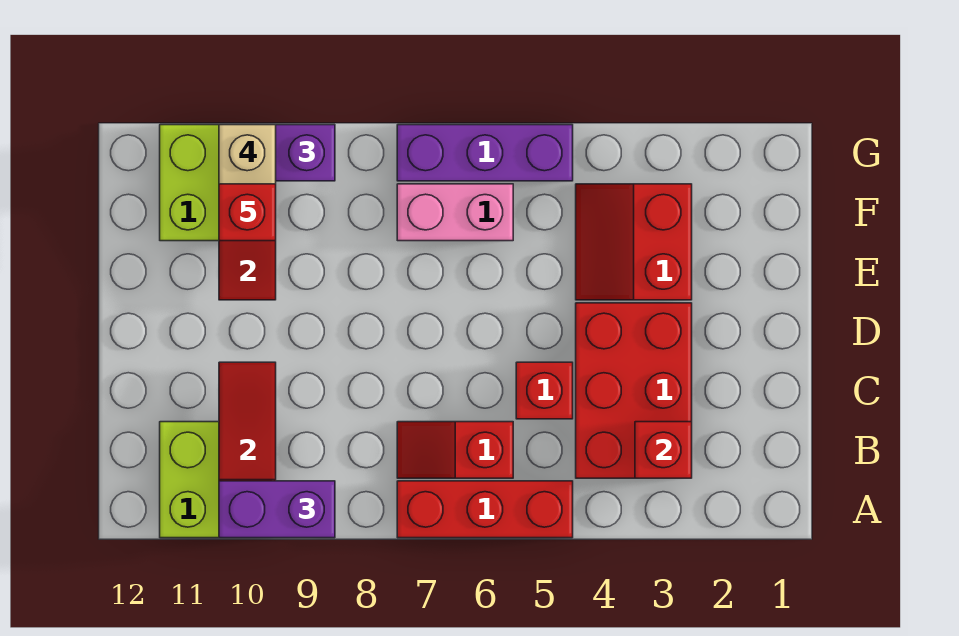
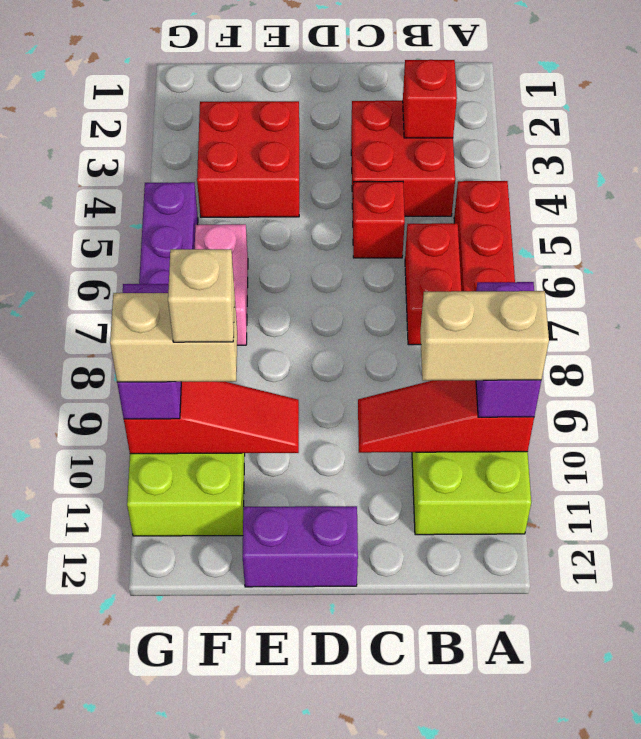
none -> tan brick A10:B10 level 4
red brick B3:D4 level 1 -> red brick B3:C4 level 1
red slope B6:B7 level 1 top 6 -> red brick B6:B7 level 1
none -> purple brick D12:E12 level 1
red slope E3:F4 level 1 top 3 -> red brick E3:F4 level 1
red brick F10 level 5 -> tan brick F10 level 5

